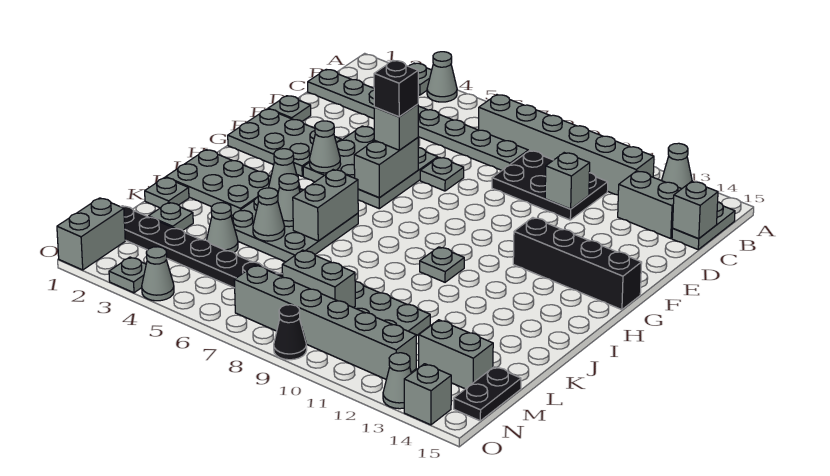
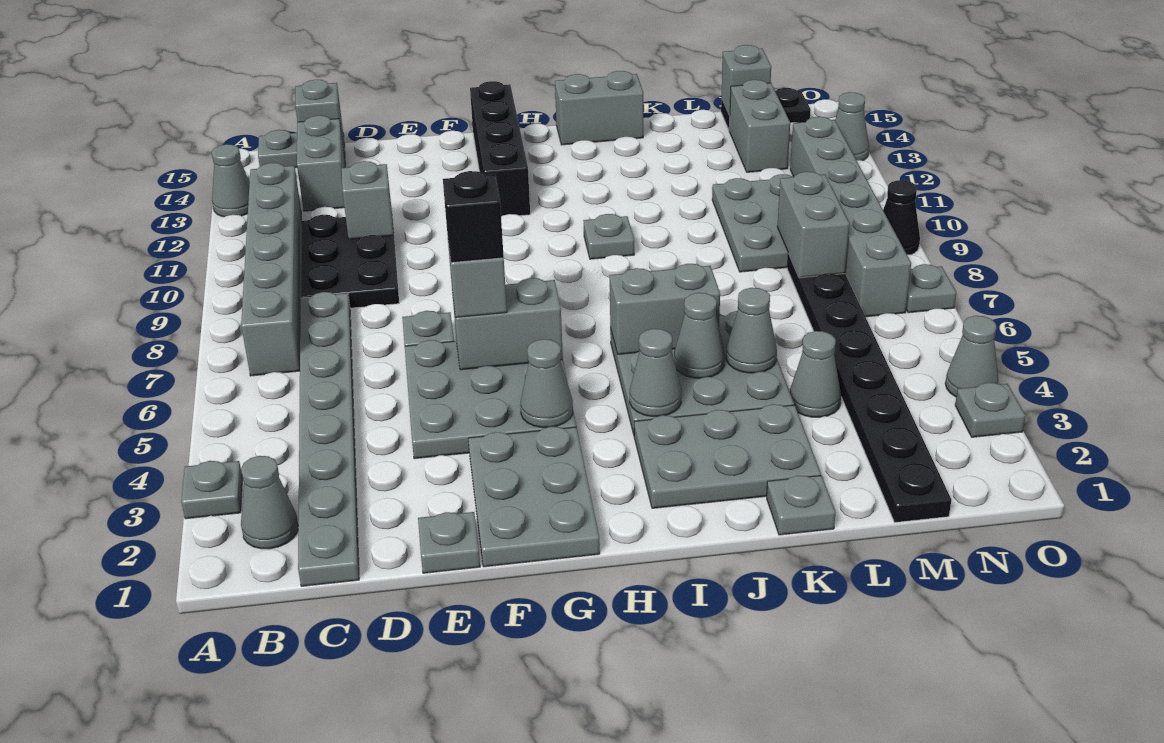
grey cone A4 level 1 -> grey cone B2 level 1
grey plate I1:J3 level 1 -> grey plate I2:K3 level 1
grey plate L2 level 1 -> grey plate O7 level 1
grey brick N1:O1 level 1 -> grey brick I15:J15 level 1
grey brick O14 level 1 -> grey brick M15 level 2

